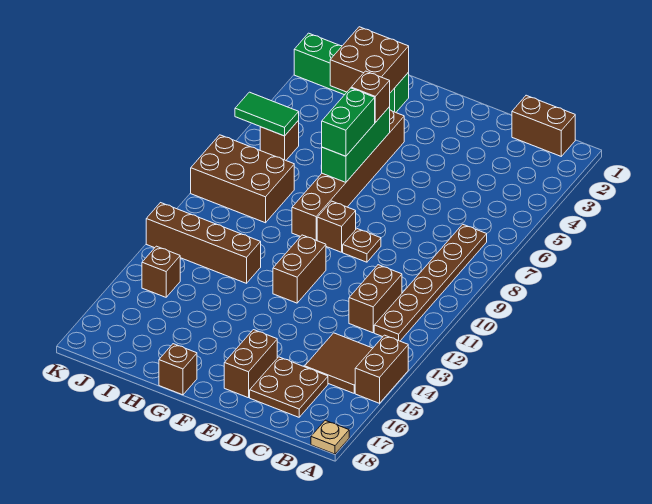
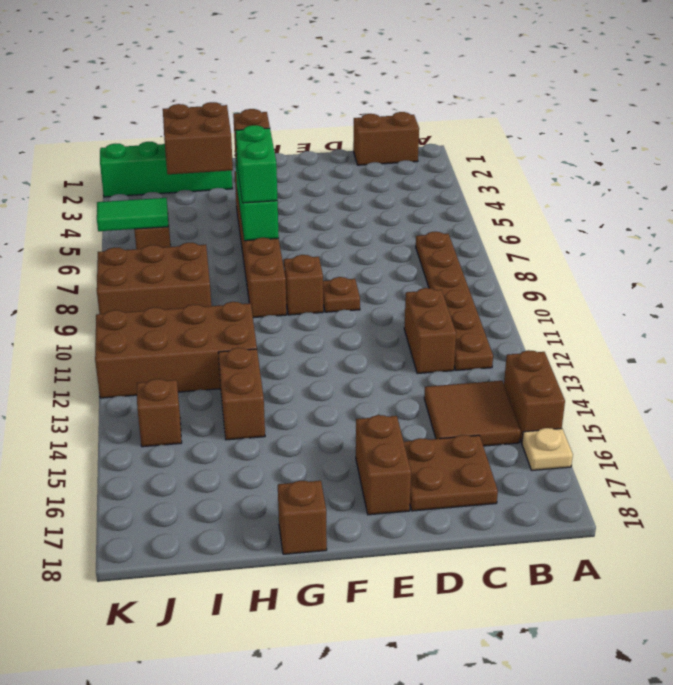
tan plate A18 level 1 -> tan plate A16 level 1
brown brick F11:F12 level 1 -> brown brick H13:H14 level 1
brown brick H12:K12 level 1 -> brown brick H11:K12 level 1

